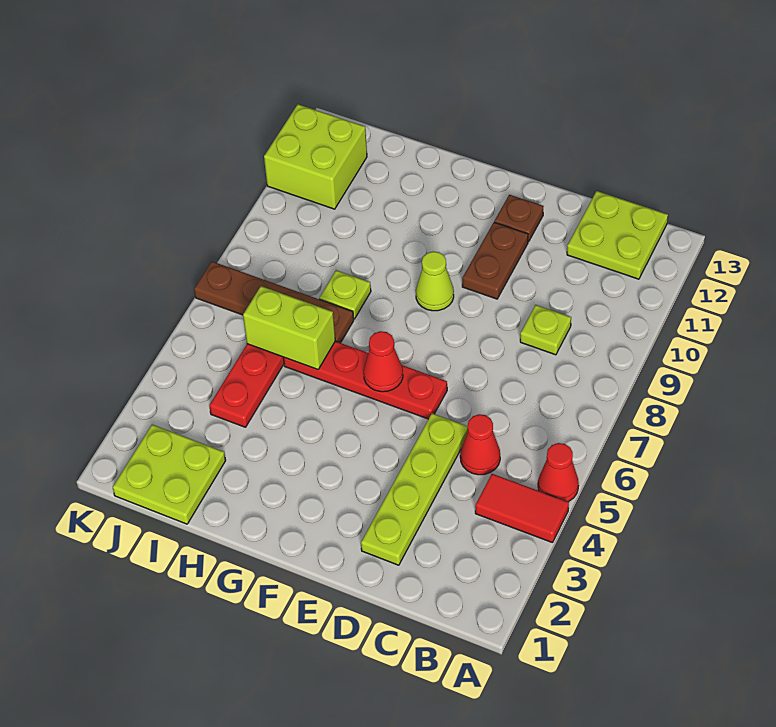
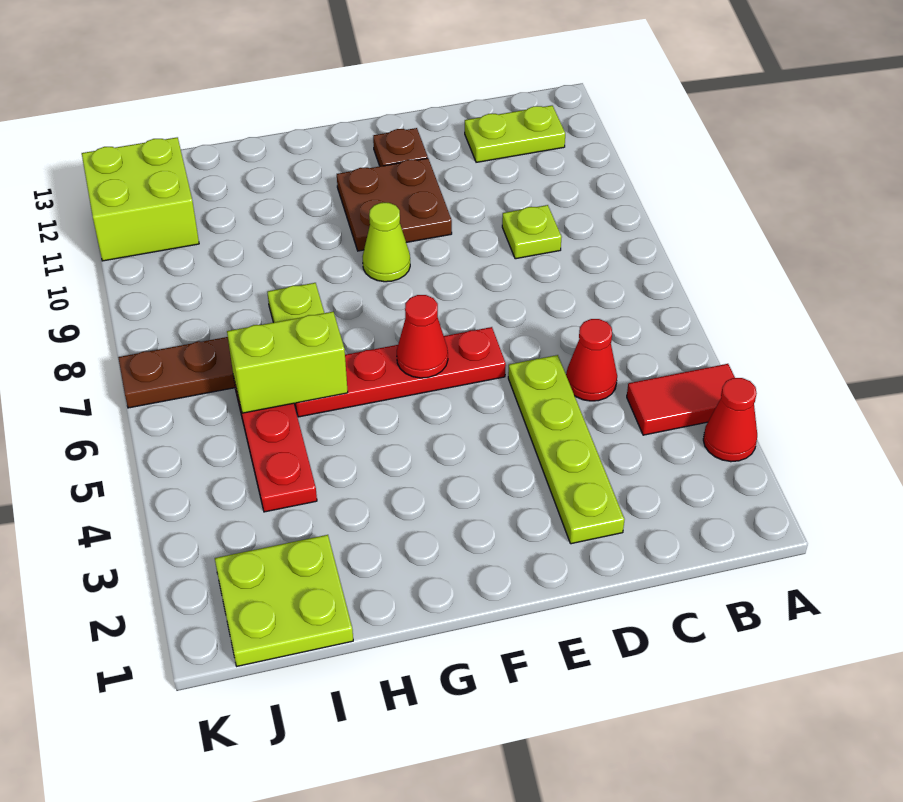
red cone A5 level 1 -> red cone A3 level 1
lime plate B12:C13 level 1 -> lime plate B12:C12 level 1
brown plate E10:E11 level 1 -> brown plate E10:F11 level 1

